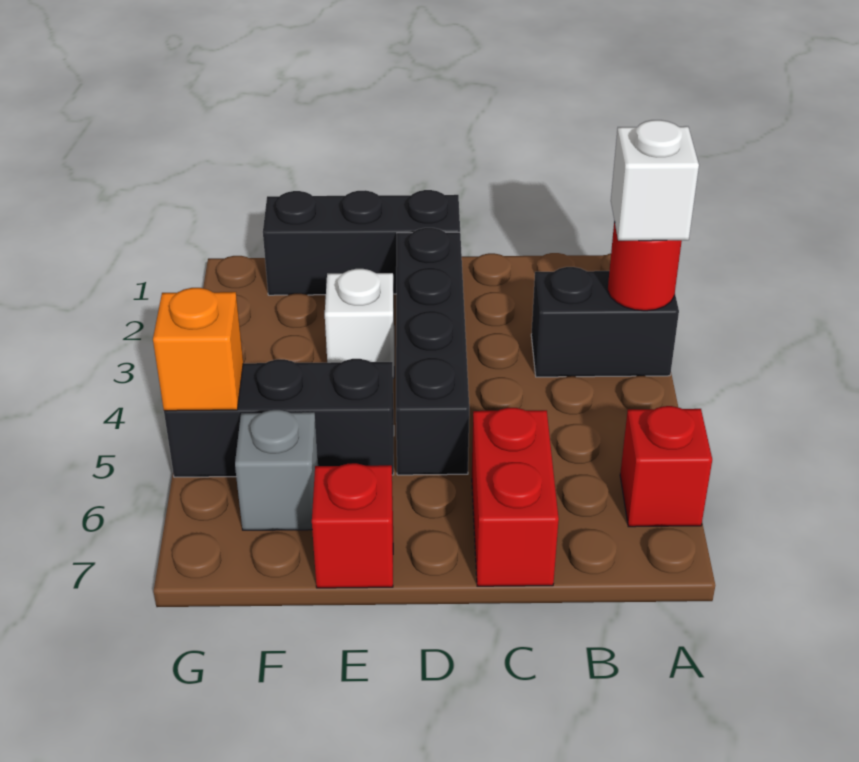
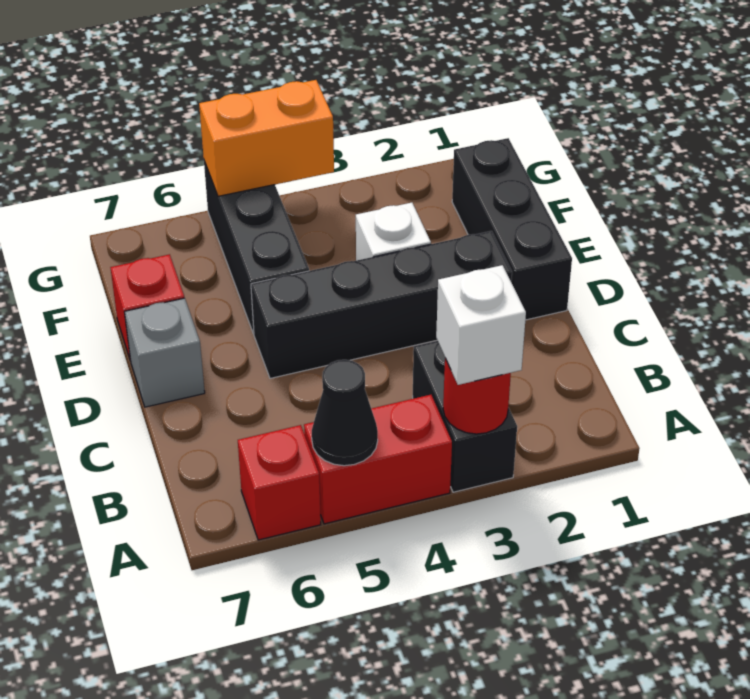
none -> black cone A5 level 2
red brick C6:C7 level 1 -> red brick A4:A5 level 1
grey brick F6 level 1 -> grey brick D7 level 1
orange brick G5 level 2 -> orange brick G4:G5 level 2

